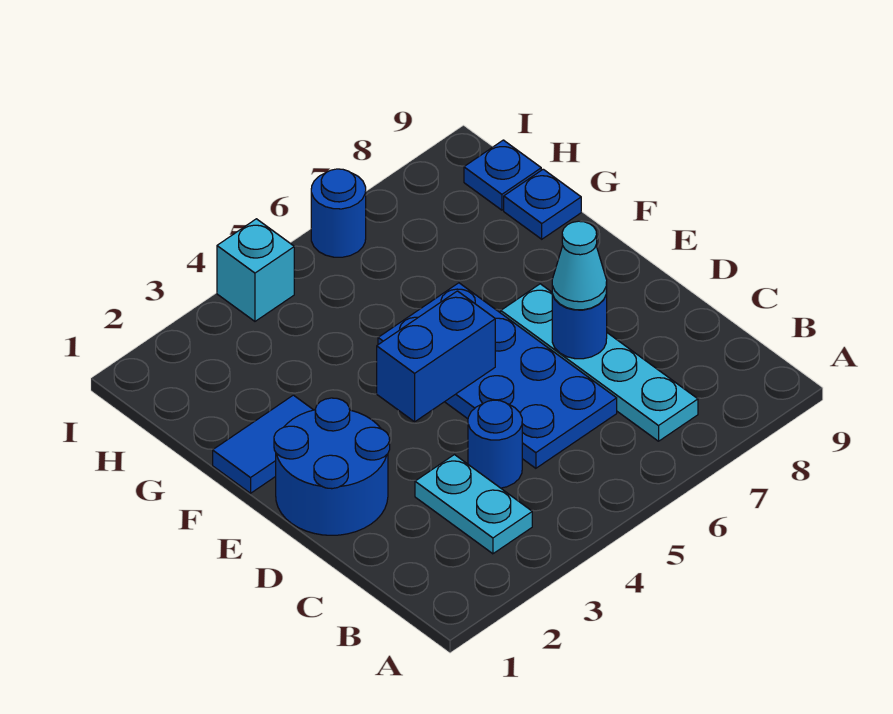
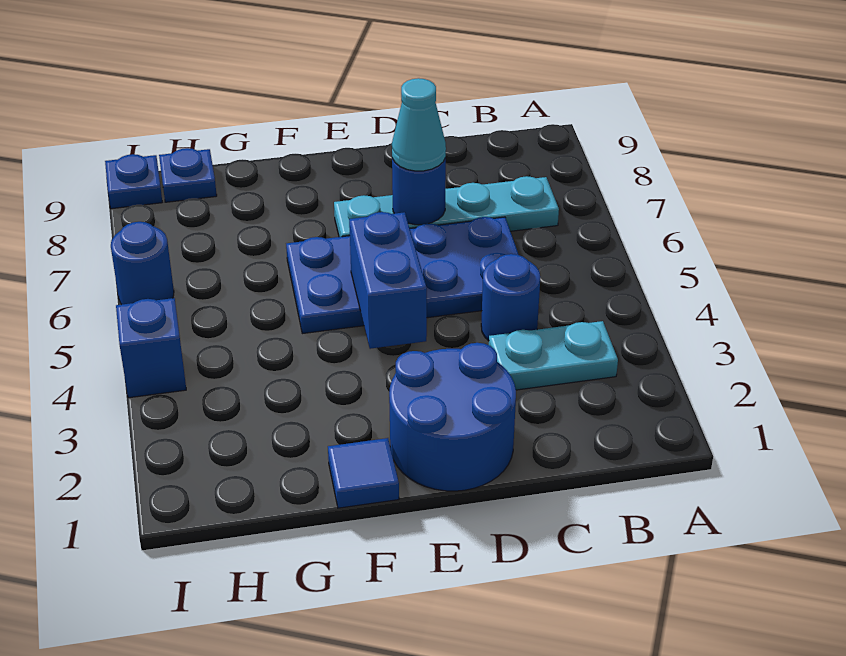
blue tile F1:F2 level 1 -> blue tile F1 level 1
blue plate G9 level 1 -> blue plate I9 level 1
cyan brick I4 level 1 -> blue brick I4 level 1

